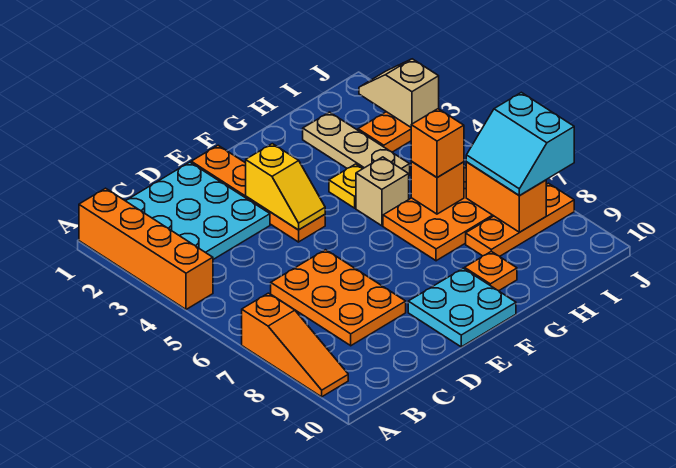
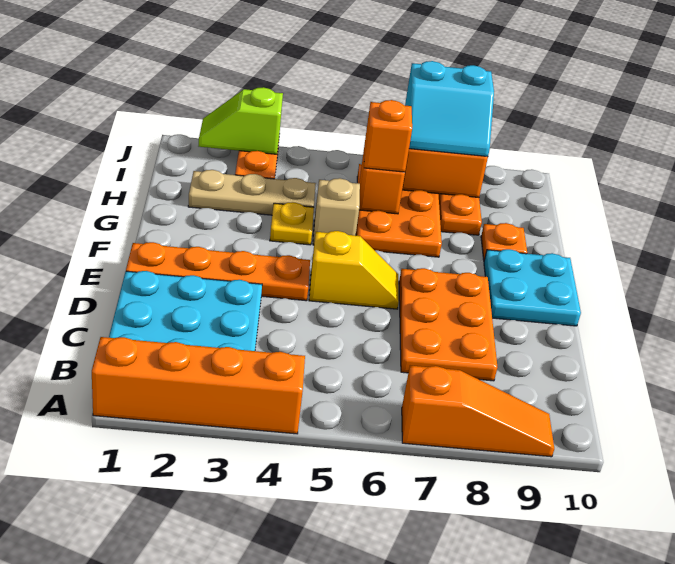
orange plate C6:D8 level 1 -> orange plate C7:E8 level 1
yellow slope E3:E4 level 2 top 3 -> yellow slope E5:E6 level 1 top 5
tan slope J2:J3 level 2 top 3 -> lime slope J2:J3 level 2 top 3

